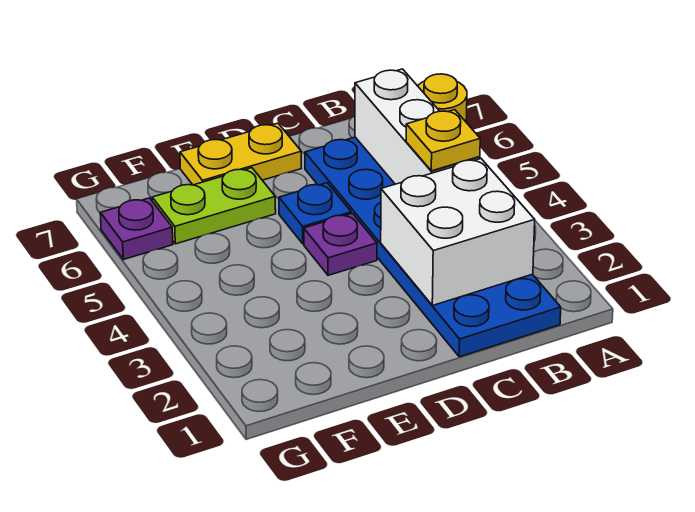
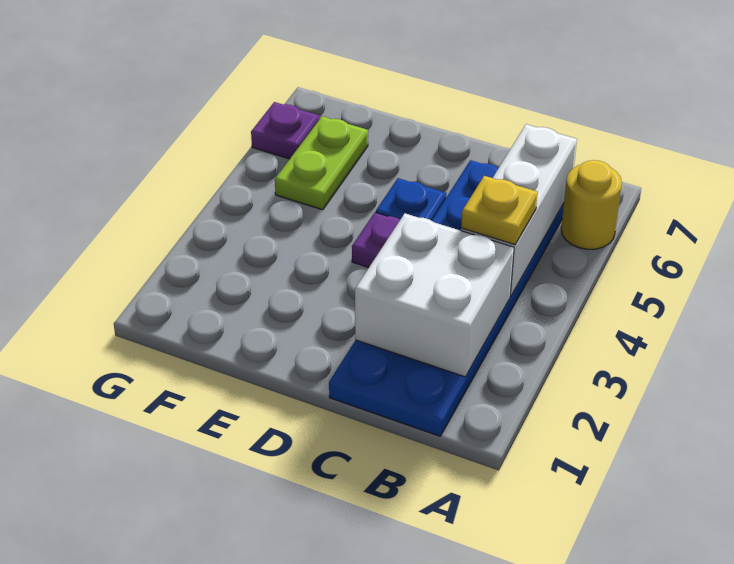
yellow plate D7:E7 level 1 -> none
lime plate E6:F6 level 1 -> lime plate F5:F6 level 1

